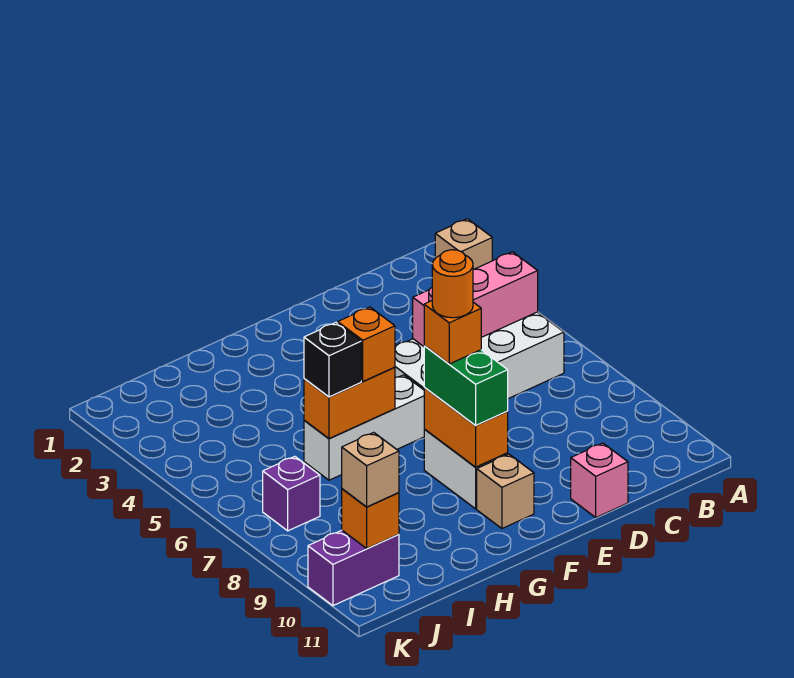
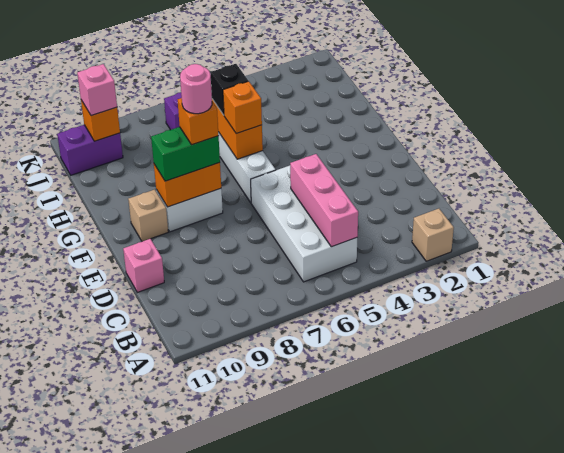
orange round brick F8 level 5 -> pink round brick F8 level 5
purple brick J10:K10 level 1 -> purple brick J10:J11 level 1
tan brick J10 level 3 -> pink brick J10 level 3

